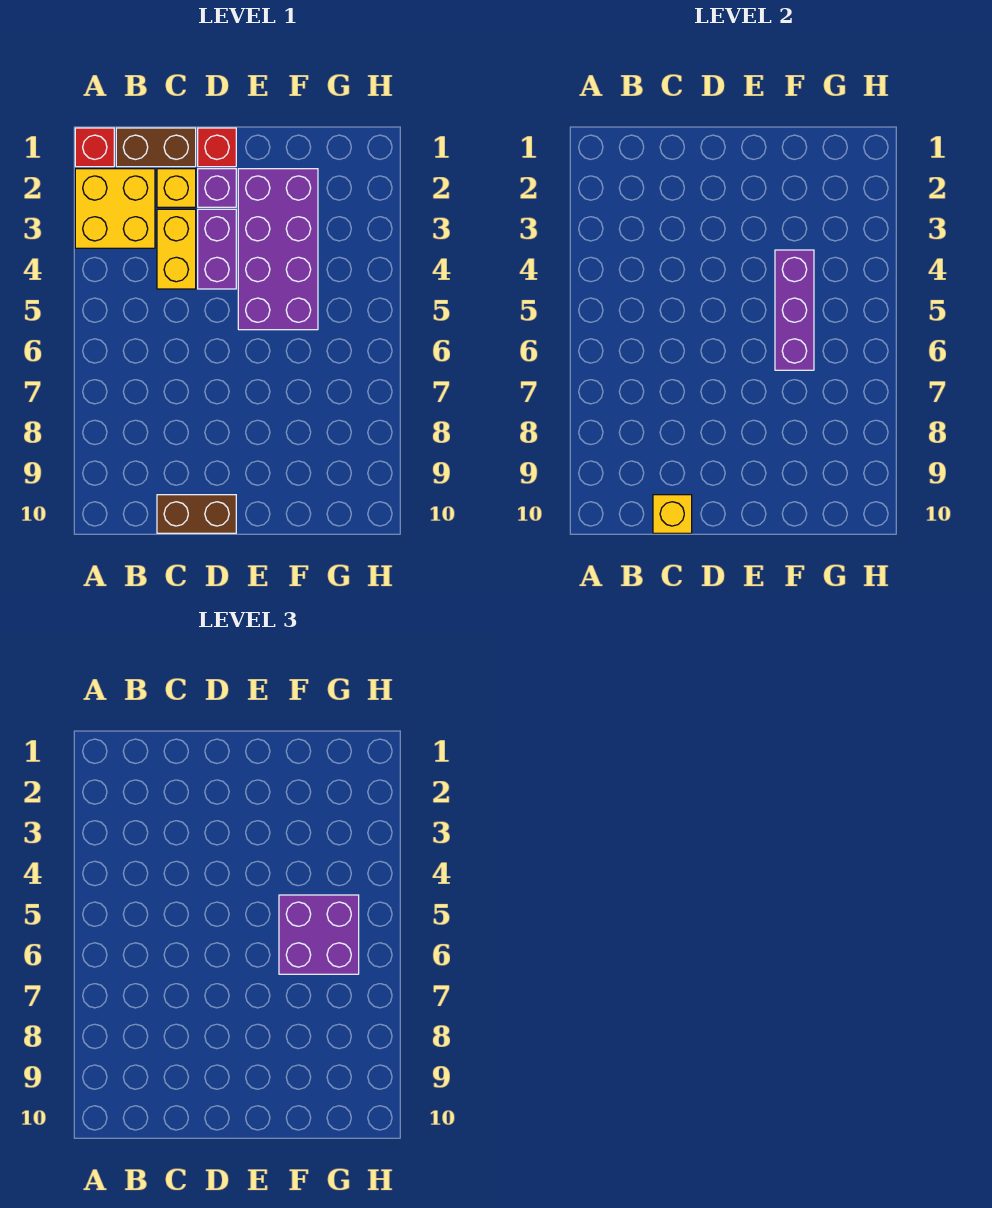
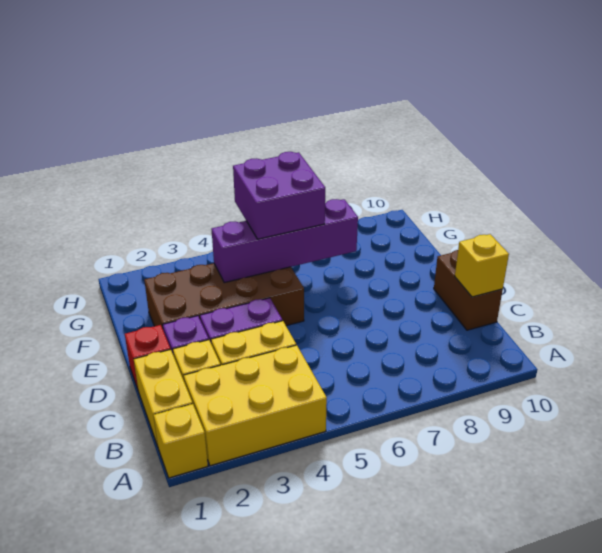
red brick A1 level 1 -> yellow brick A1 level 1
yellow brick A2:B3 level 1 -> yellow brick A2:B4 level 1
brown brick B1:C1 level 1 -> yellow brick B1:C1 level 1
purple brick E2:F5 level 1 -> brown brick E2:F5 level 1
purple brick F4:F6 level 2 -> purple brick F4:F7 level 2

